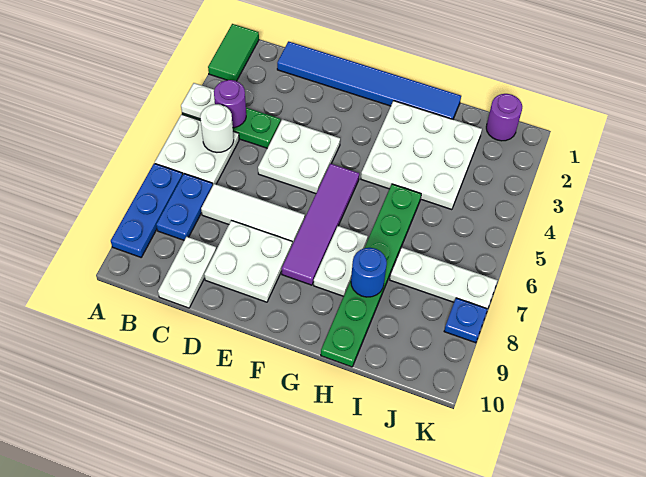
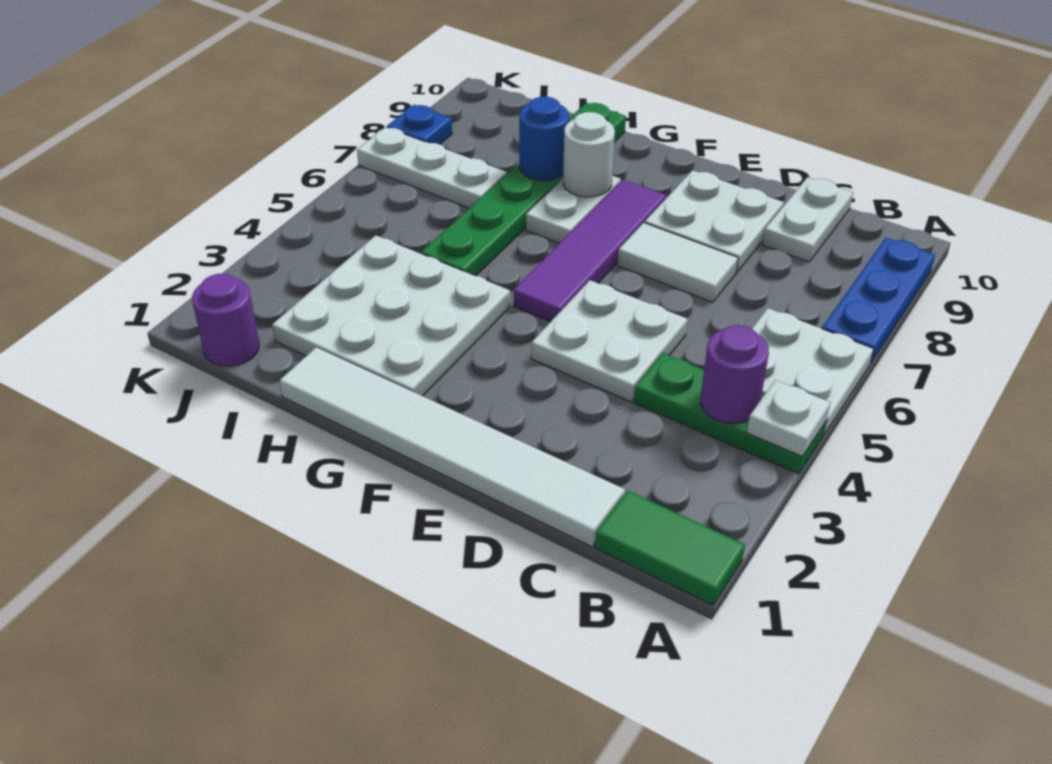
green tile A1:A2 level 1 -> green tile A1:B1 level 1
white round brick B5 level 2 -> white round brick G8 level 2
blue plate B7:B8 level 1 -> none
blue tile C1:H1 level 1 -> white tile C1:H1 level 1
white tile C7:E7 level 1 -> white tile D7:E7 level 1

